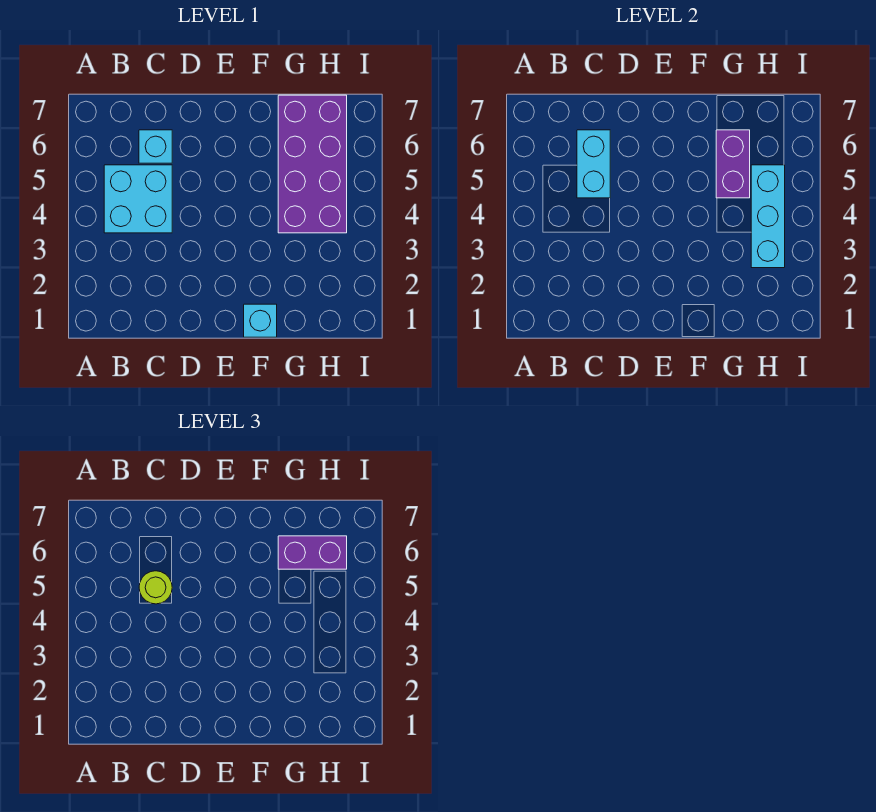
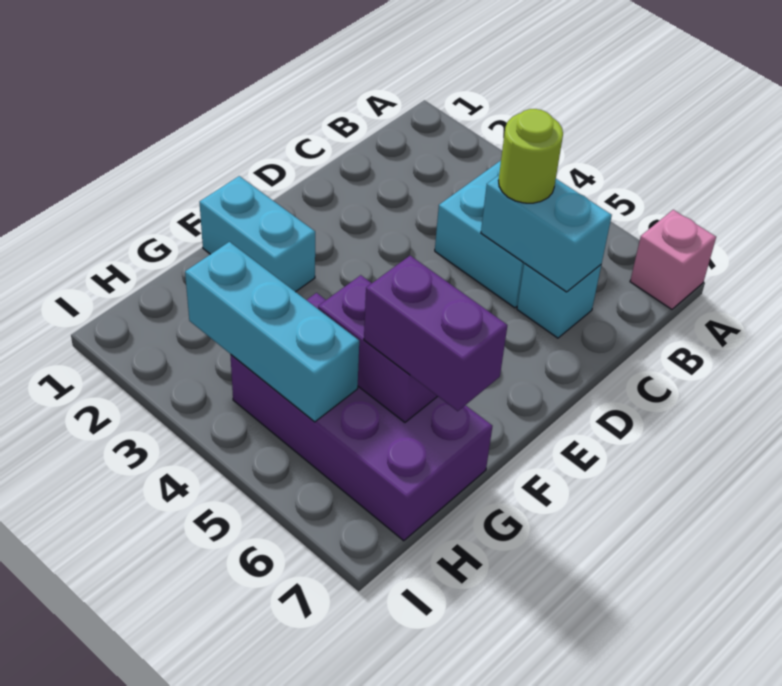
none -> pink brick A7 level 1
cyan brick F1 level 1 -> cyan brick F1:F2 level 1
purple brick G6:H6 level 3 -> purple brick G6:G7 level 3

